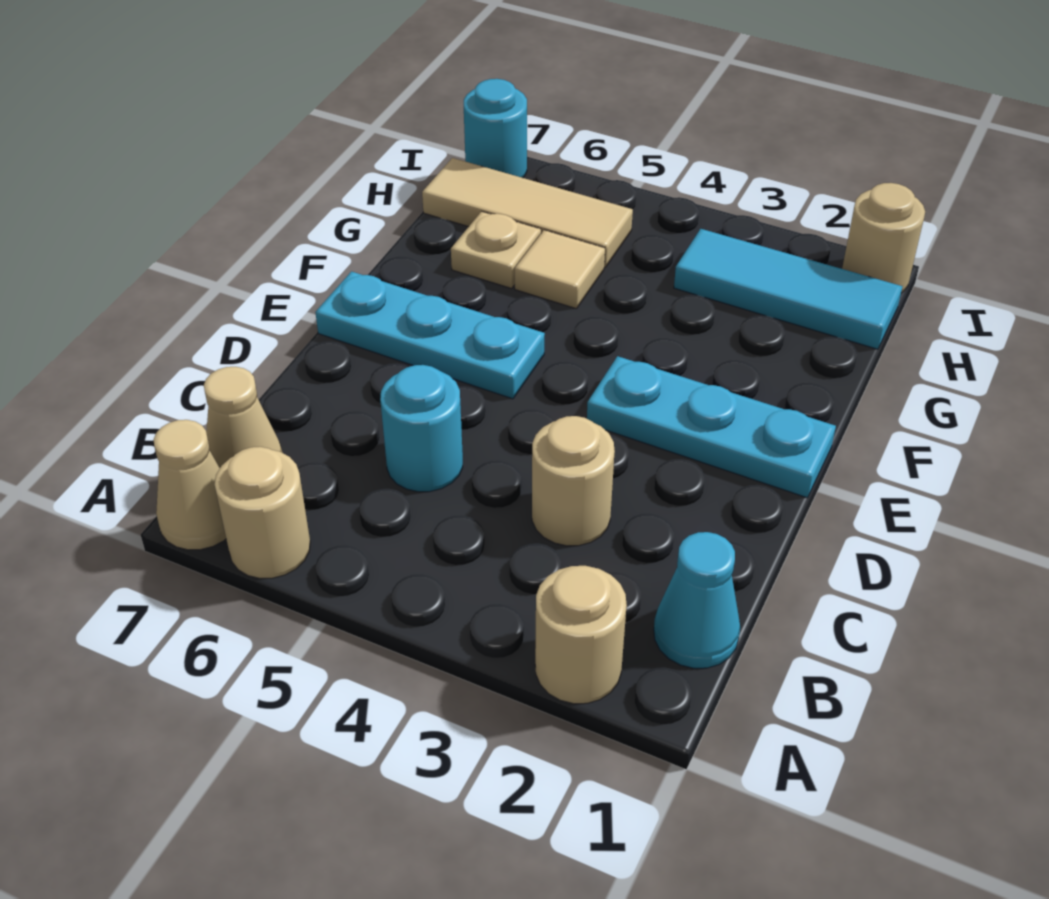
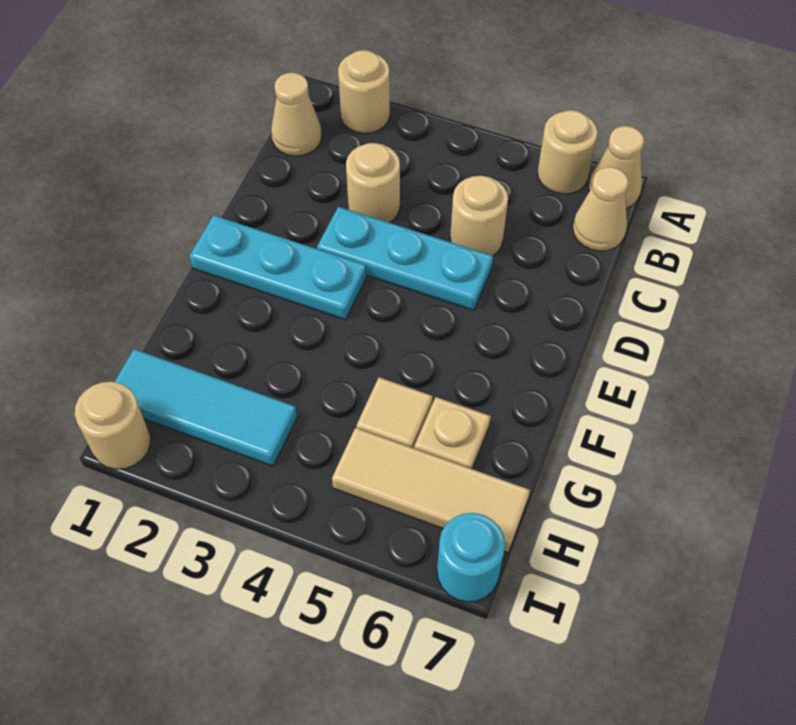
cyan cone B1 level 1 -> tan cone B1 level 1
cyan round brick C5 level 1 -> tan round brick C5 level 1
cyan plate E5:E7 level 1 -> cyan plate D3:D5 level 1

